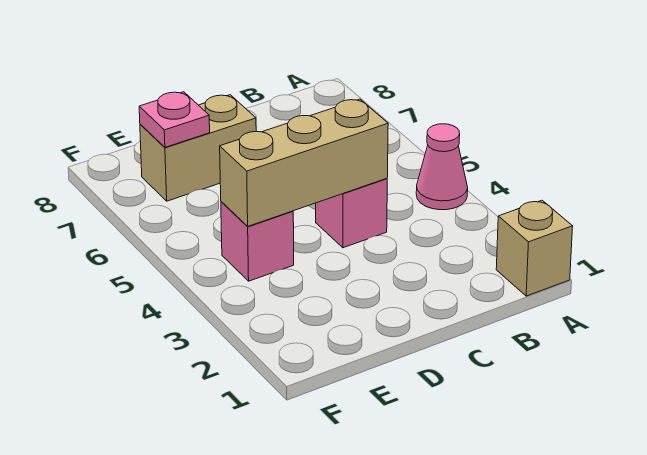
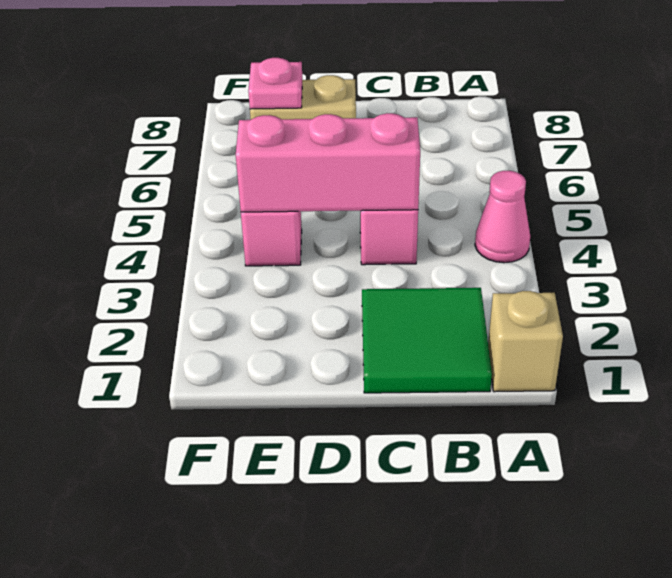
none -> green tile B1:C2 level 1
tan brick C4:E4 level 2 -> pink brick C4:E4 level 2

